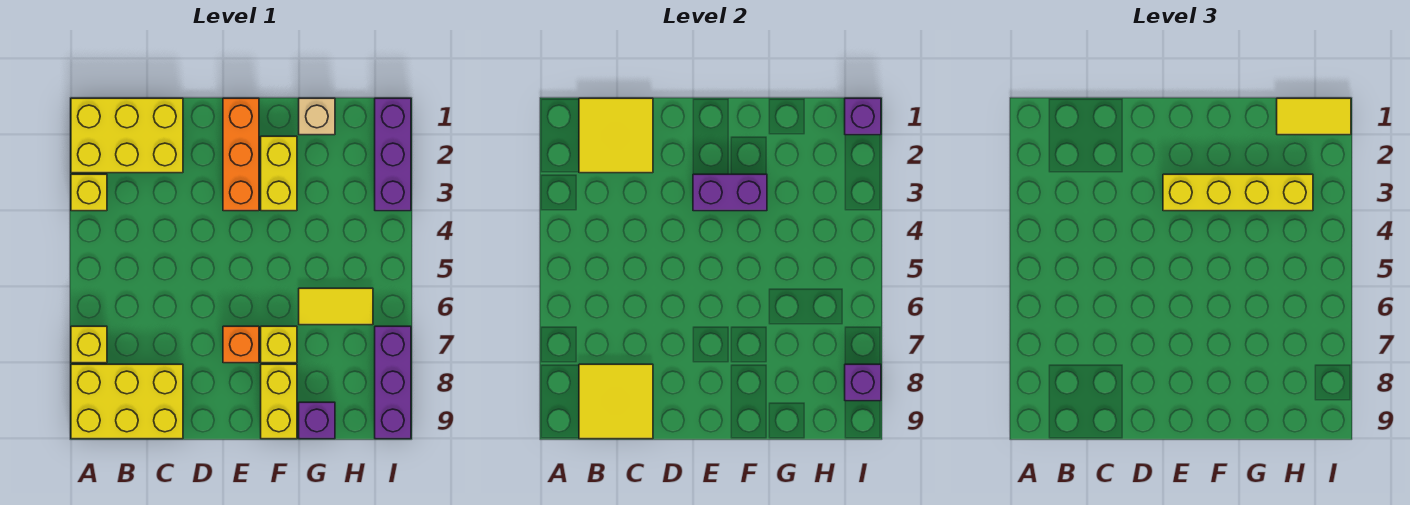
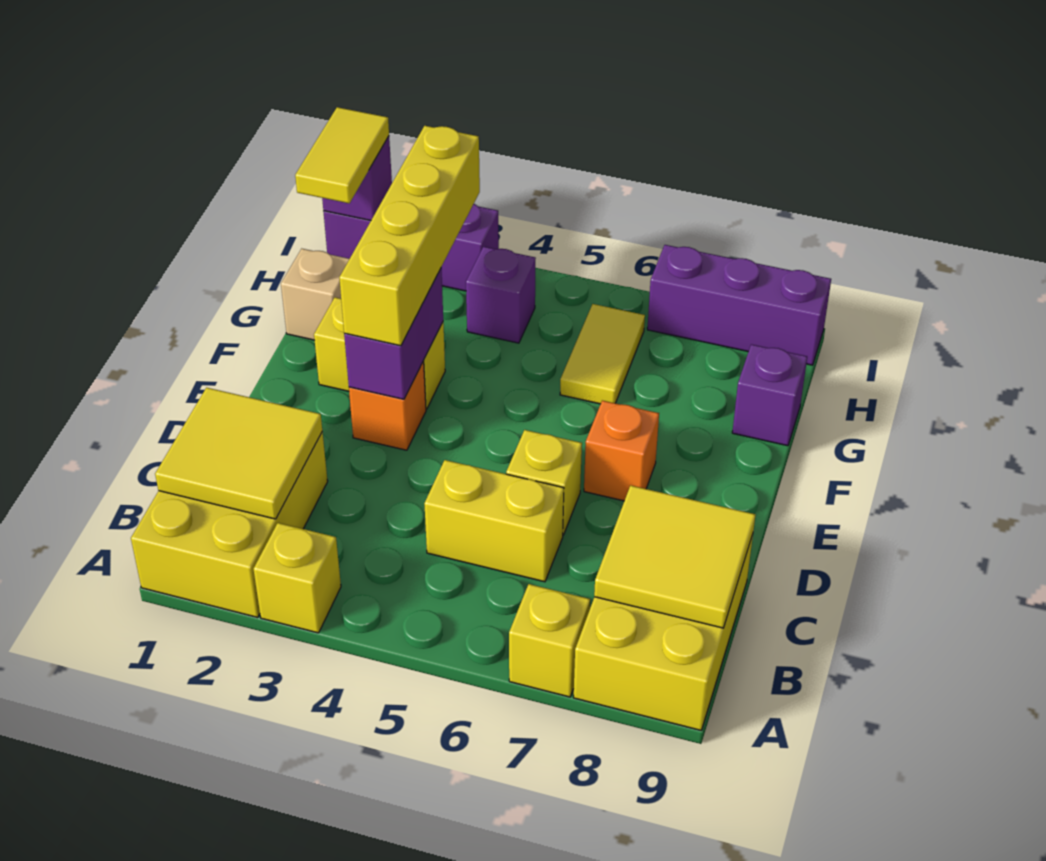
orange brick E1:E3 level 1 -> orange brick E3 level 1
yellow brick F7 level 1 -> yellow brick D6 level 1
yellow brick F8:F9 level 1 -> yellow brick C5:C6 level 1
purple brick I8 level 2 -> purple brick H4 level 1

